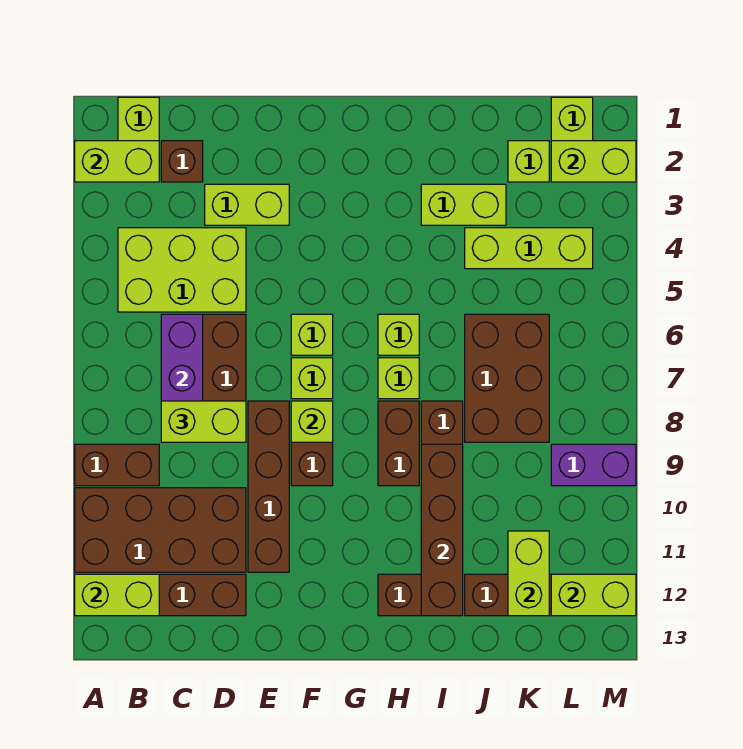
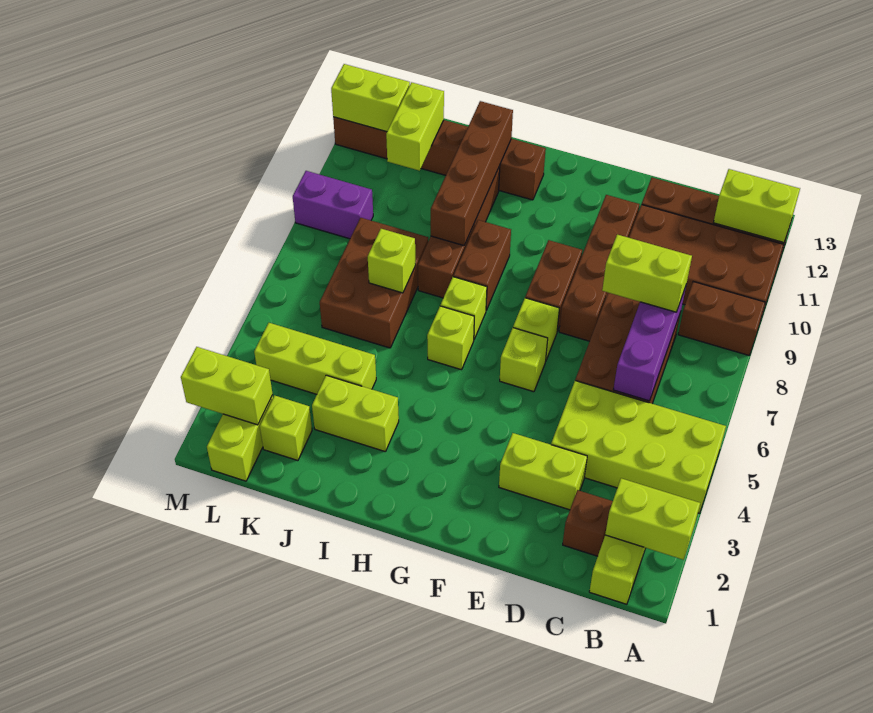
lime brick B4:D5 level 1 -> lime brick A4:D5 level 1
lime brick F8 level 2 -> lime brick J7 level 2

